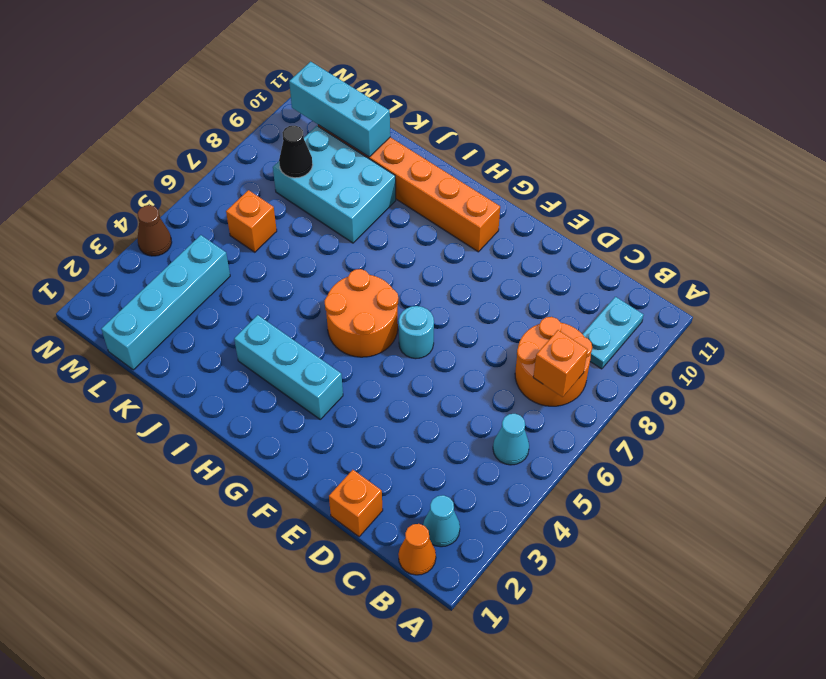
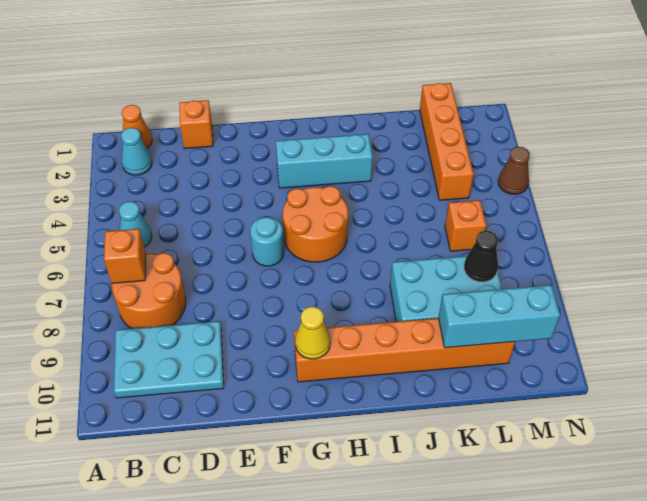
cyan plate B9:B10 level 1 -> cyan plate B9:D10 level 1
none -> yellow cone G10 level 2
cyan brick L1:L4 level 1 -> orange brick L1:L4 level 1

